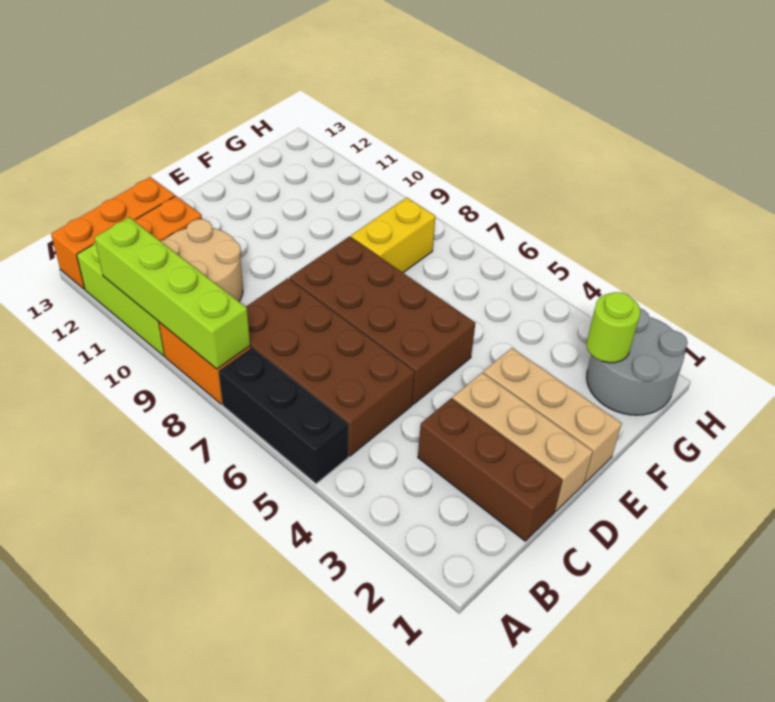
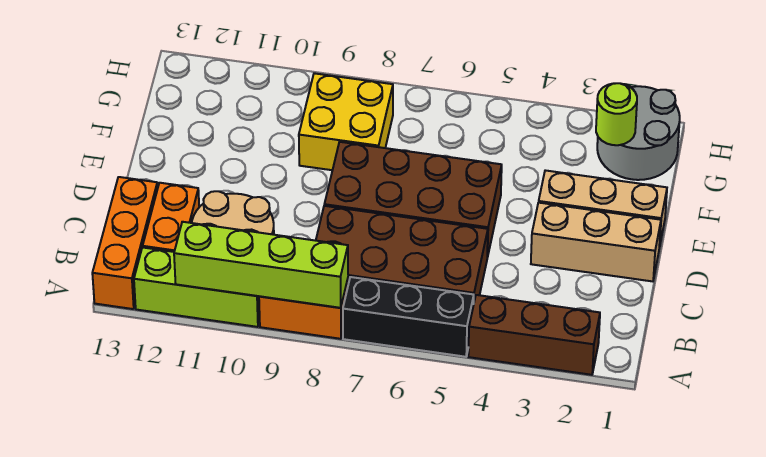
brown brick C1:C3 level 1 -> brown brick A2:A4 level 1
yellow brick F8:G8 level 1 -> yellow brick F8:G9 level 1

